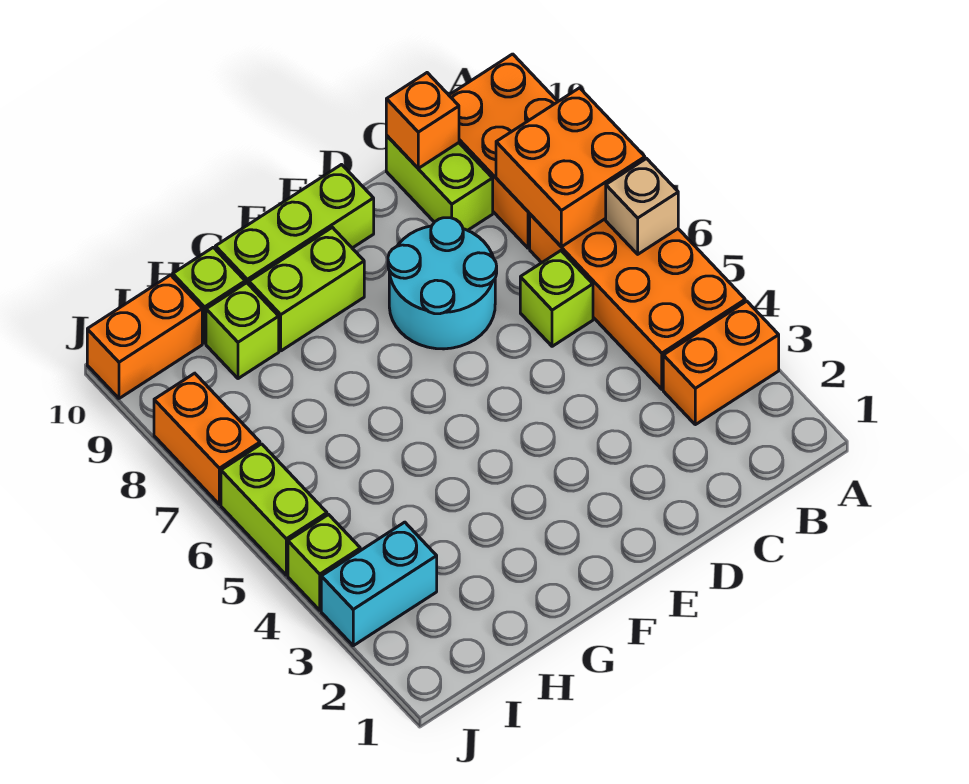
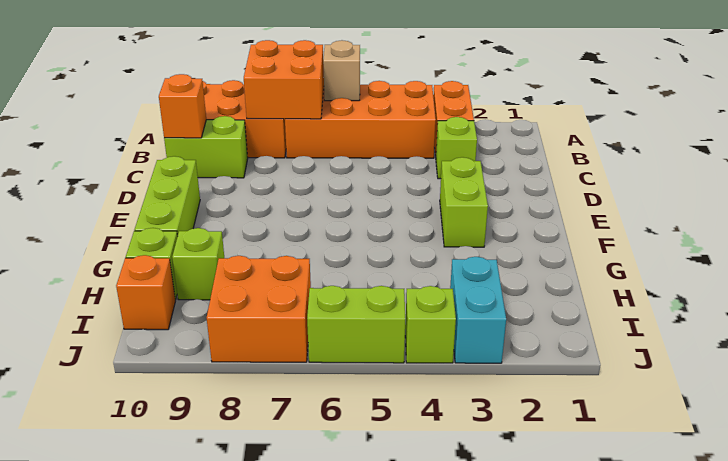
lime brick C6 level 1 -> lime brick C3 level 1
cyan round brick D7:E8 level 1 -> none
lime brick F9:G9 level 1 -> lime brick E3:F3 level 1
orange brick I10:J10 level 1 -> orange brick I10 level 1
orange brick J7:J8 level 1 -> orange brick I7:J8 level 1

